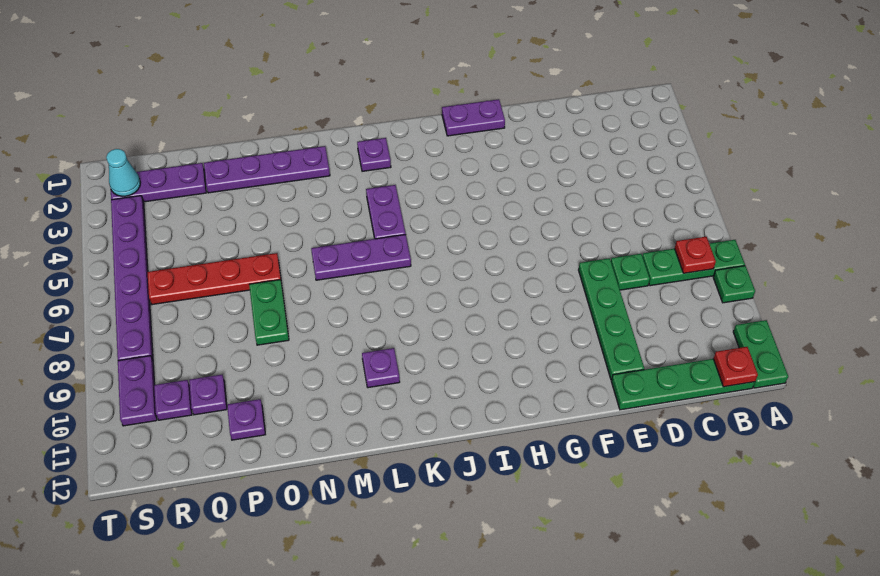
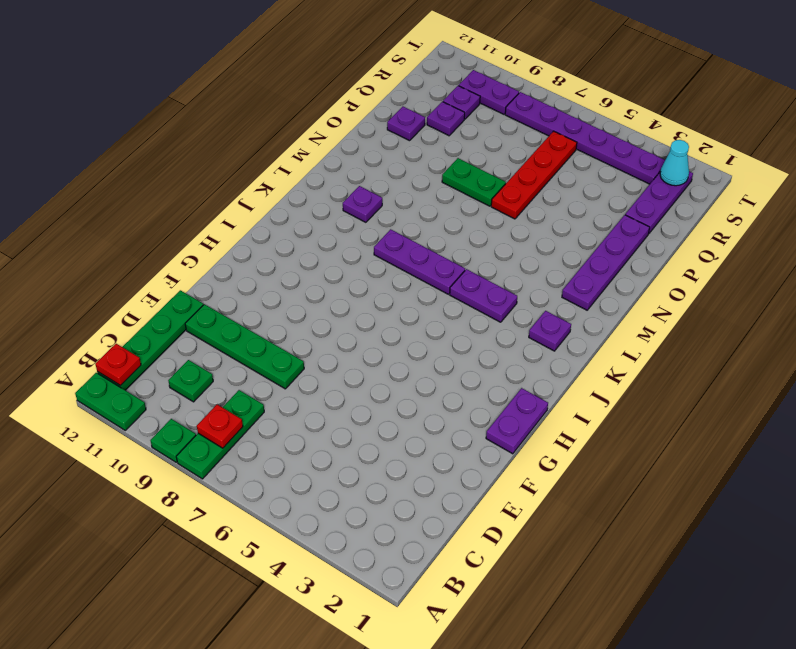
green plate D8 level 1 -> green plate C10 level 1
purple plate K6:M6 level 1 -> purple plate K6:K8 level 1

